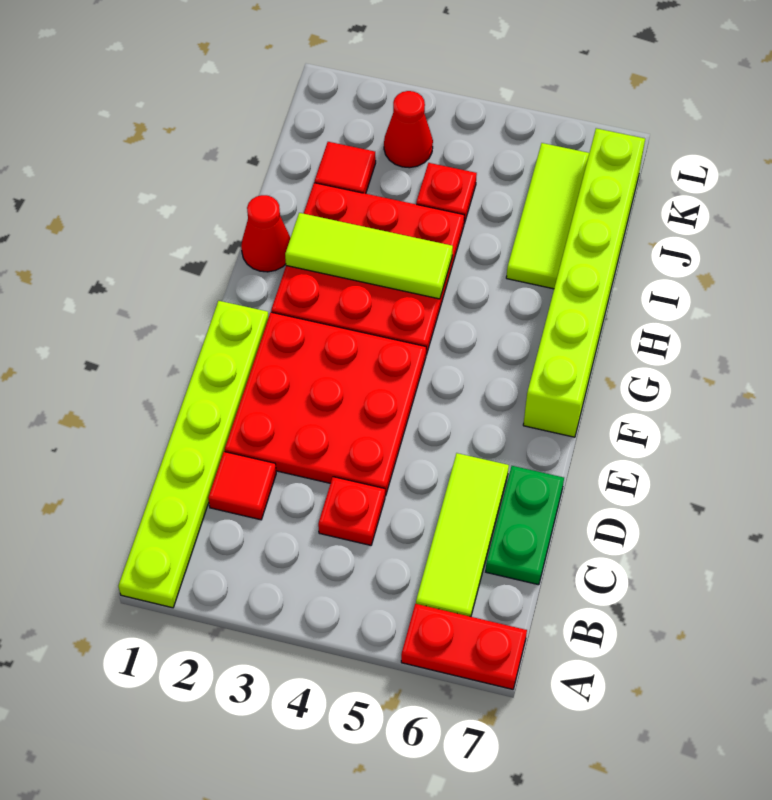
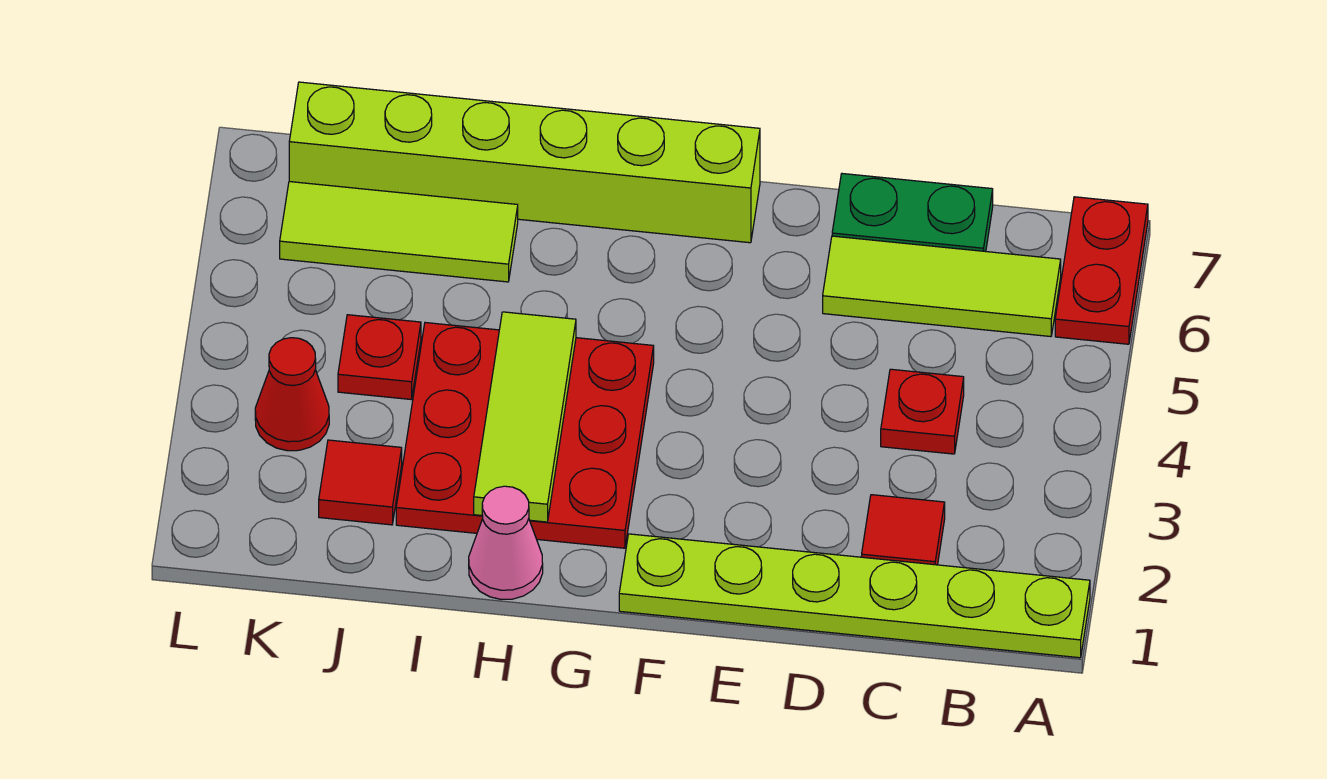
red plate D2:F4 level 1 -> none
red cone H1 level 1 -> pink cone H1 level 1

